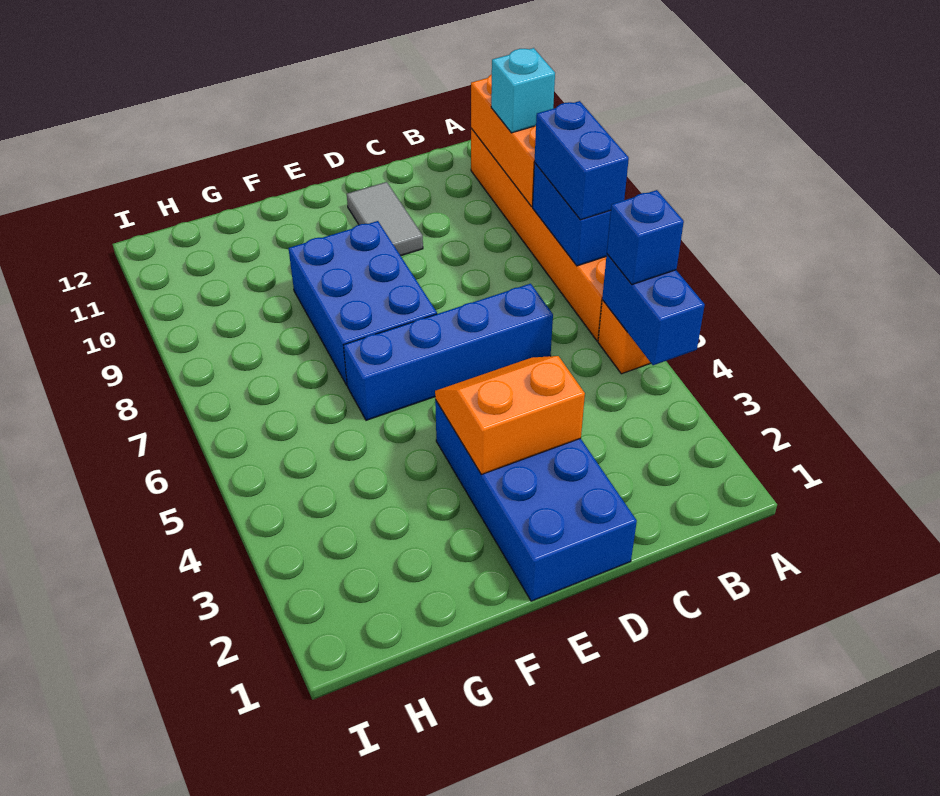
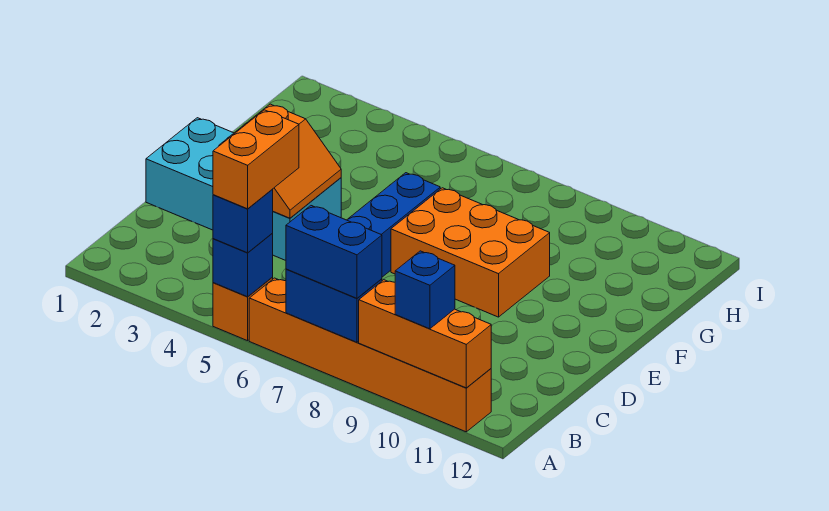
blue brick A4:A5 level 2 -> blue brick A5 level 2
none -> orange brick A5:B5 level 4
cyan brick A10 level 3 -> blue brick A10 level 3
blue brick D1:E4 level 1 -> cyan brick D1:E4 level 1
grey tile D10:D11 level 1 -> none
blue brick E7:F9 level 1 -> orange brick E7:F9 level 1

